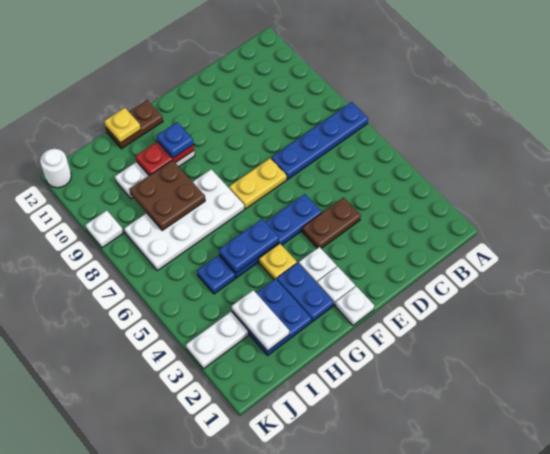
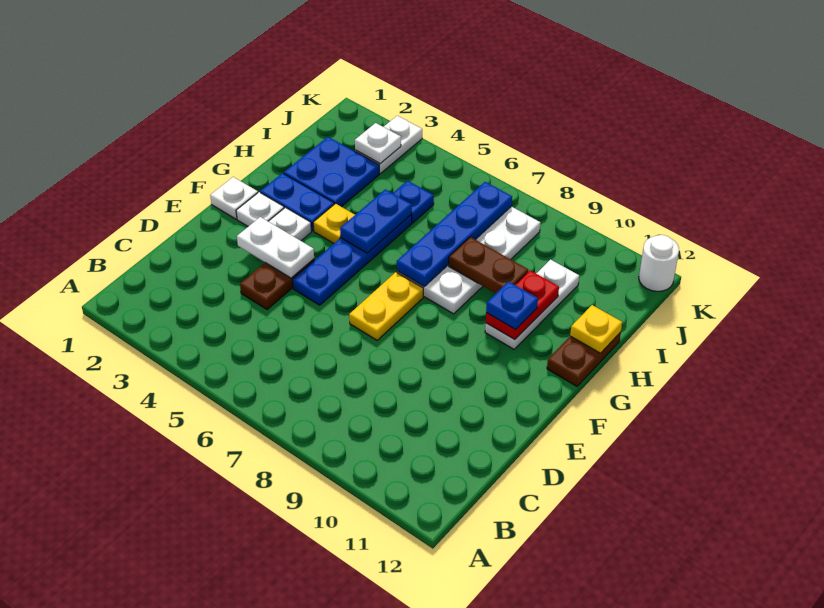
blue plate A7:D7 level 1 -> blue plate G7:J7 level 2
brown plate H8:I9 level 2 -> brown plate H8:H9 level 2
white plate I2:I3 level 2 -> white plate E3:E4 level 2
white plate K9 level 1 -> white plate J3 level 2

